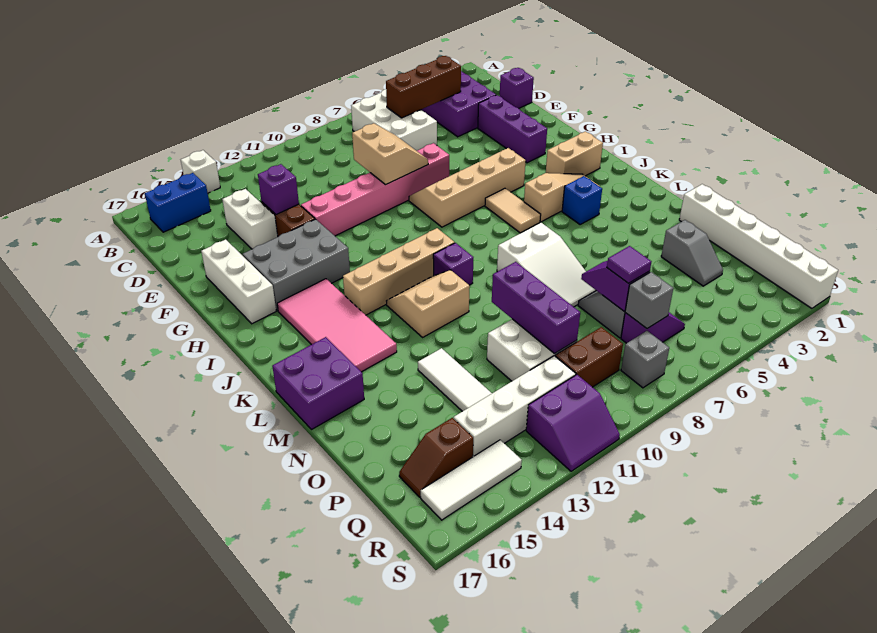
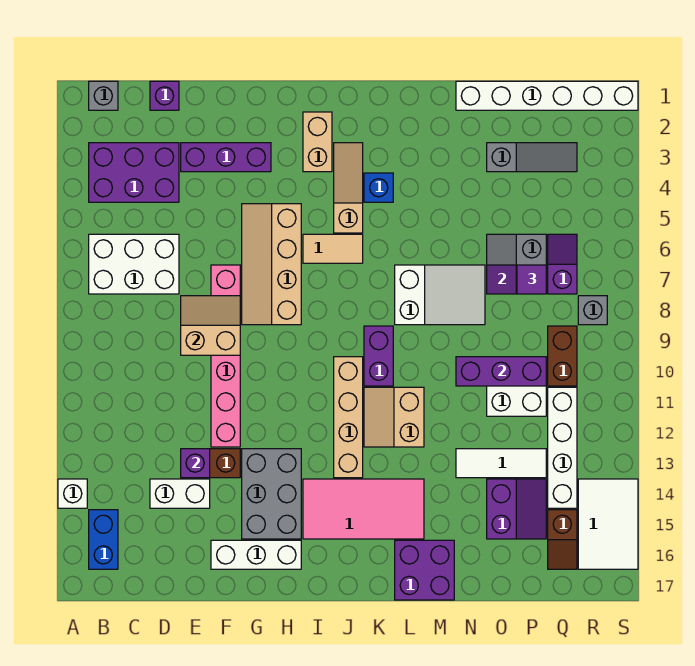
brown brick C4:C6 level 2 -> none
purple brick K10 level 1 -> purple brick K9:K10 level 1
grey slope O3:P3 level 1 top O -> grey slope O3:Q3 level 1 top O
grey brick Q7 level 2 -> grey brick B1 level 1
purple slope R11:S12 level 1 top R -> purple slope O14:P15 level 1 top O
white tile R14:R16 level 1 -> white tile R14:S16 level 1

